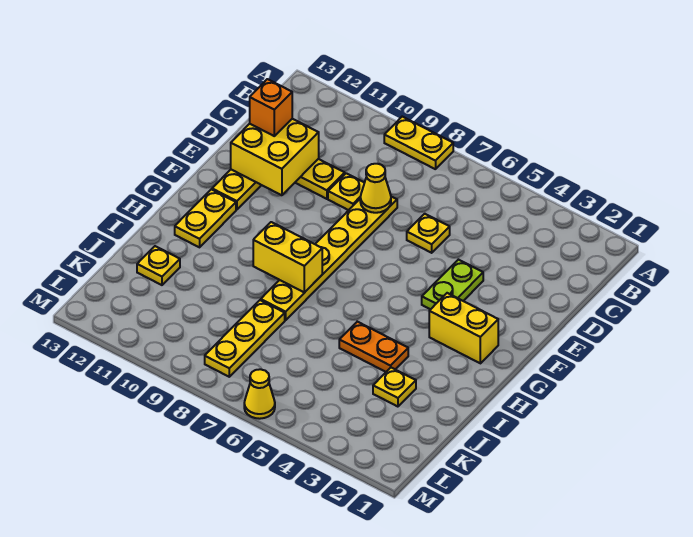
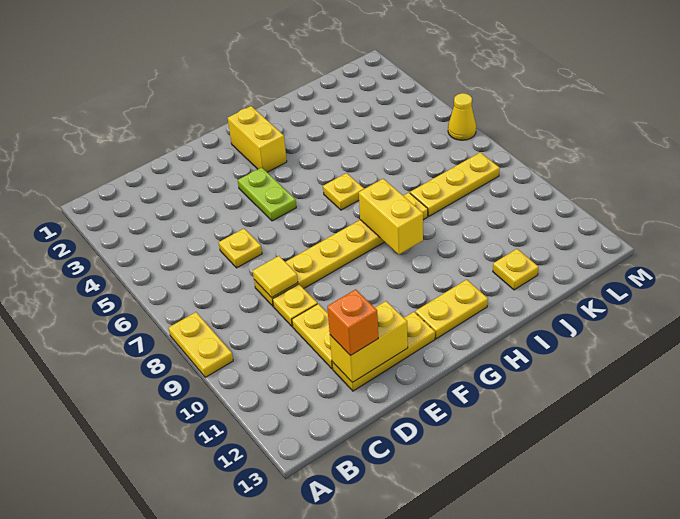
yellow cone D8 level 2 -> yellow tile D8 level 2
yellow brick D11:E12 level 2 -> yellow brick D12:E12 level 2
lime plate E4:F4 level 1 -> lime plate F4:F5 level 1
orange plate I4:I5 level 1 -> none
yellow plate J3 level 1 -> yellow plate H6 level 1

